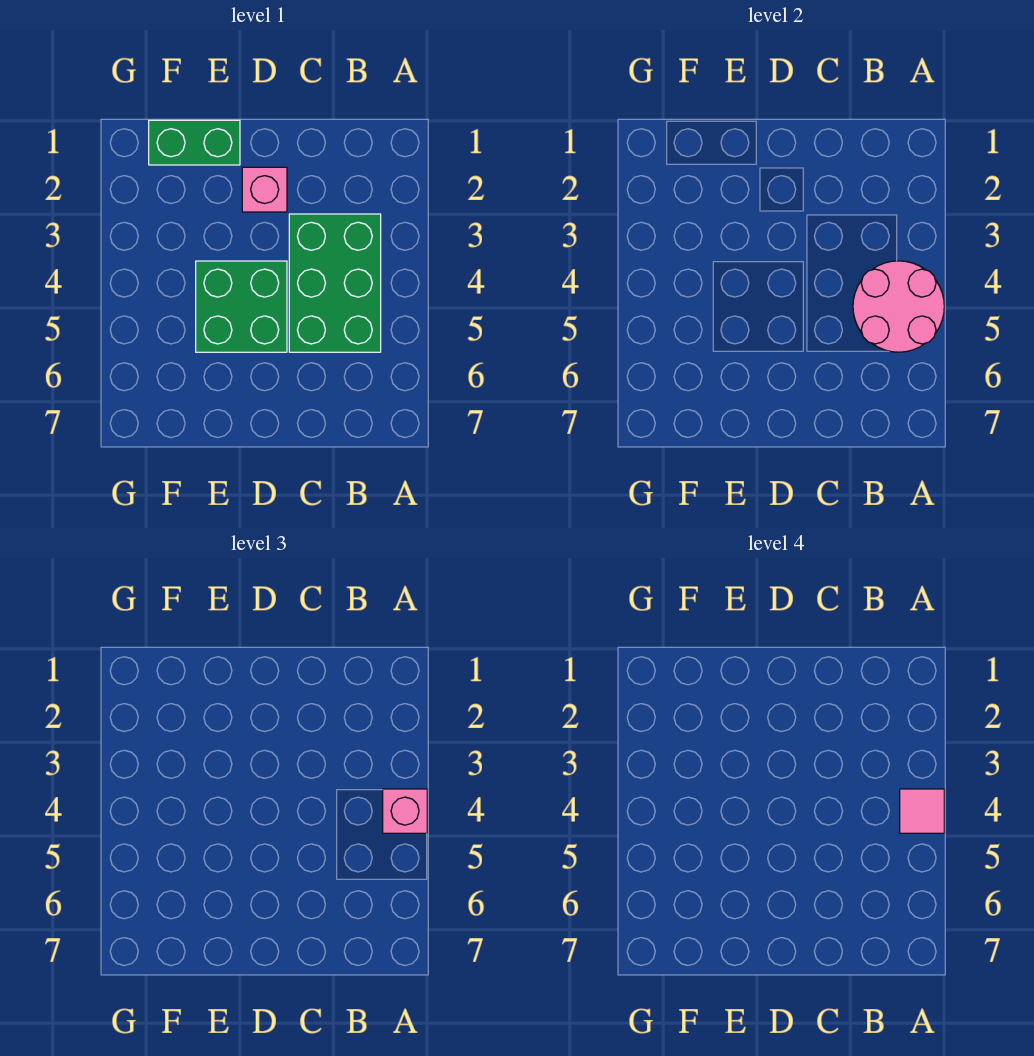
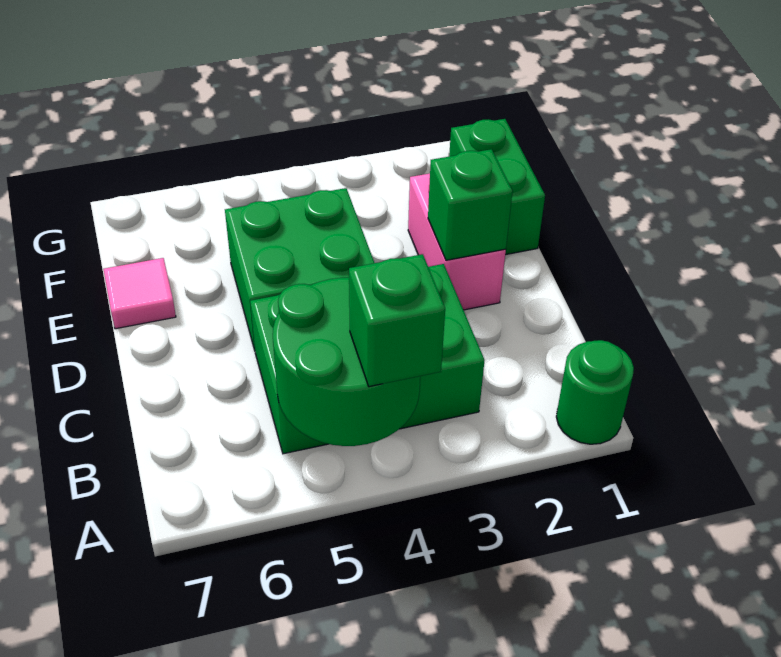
none -> green round brick A1 level 1
pink round brick A4:B5 level 2 -> green round brick A4:B5 level 2
pink brick A4 level 3 -> green brick A4 level 3
pink tile A4 level 4 -> pink tile E7 level 1
pink brick D2 level 1 -> pink brick D2:E2 level 1
none -> green brick D2 level 2

